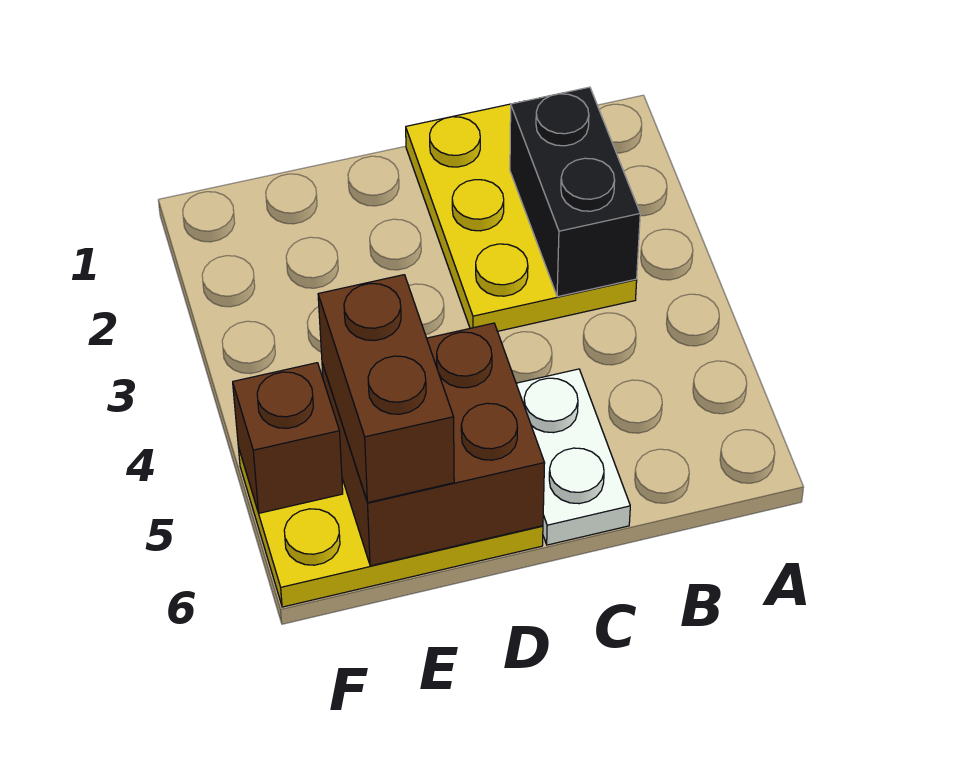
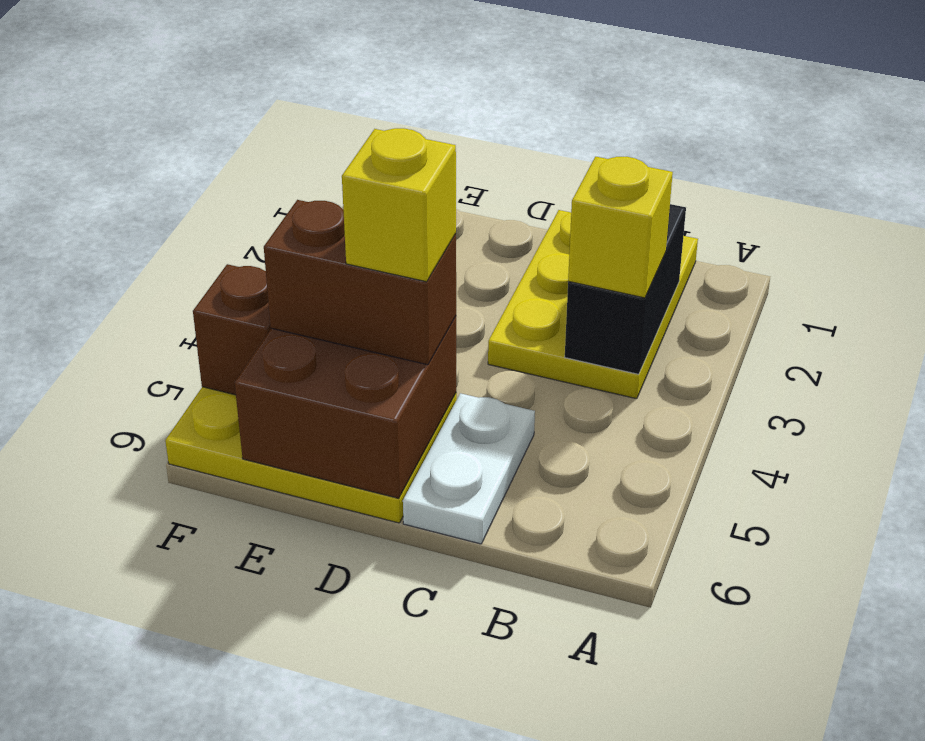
none -> yellow brick B3 level 3
none -> yellow brick D5 level 4
brown brick E5:E6 level 3 -> brown brick D5:E5 level 3

